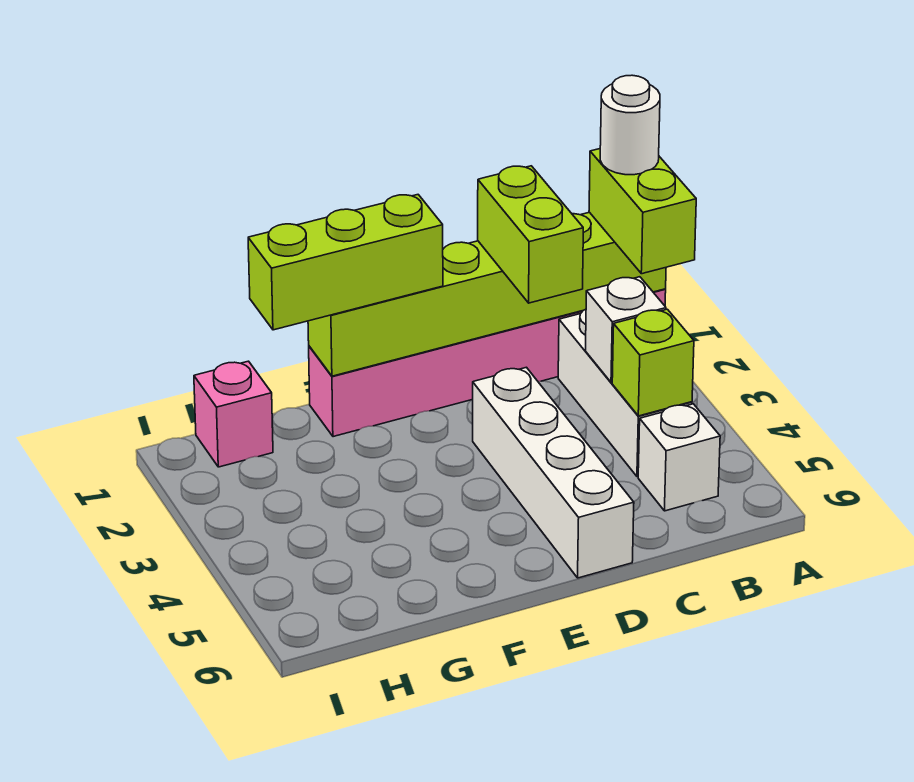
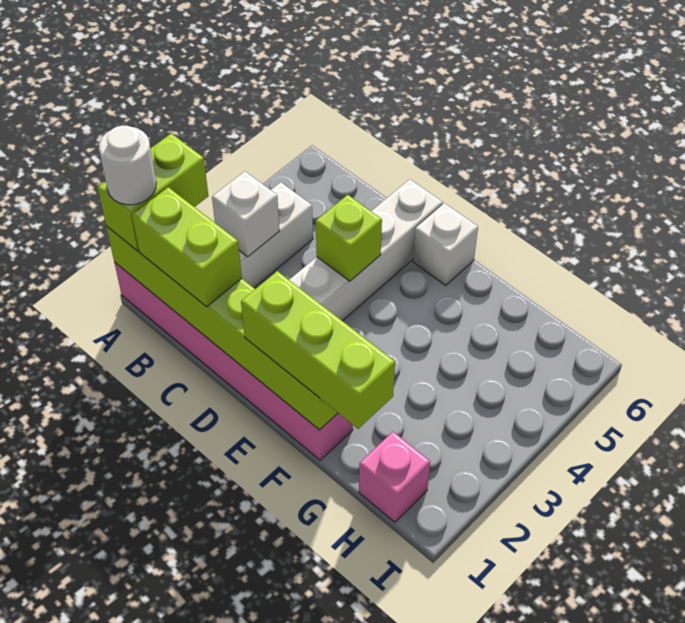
lime brick B4 level 2 -> lime brick D4 level 2
white brick B5 level 1 -> white brick E6 level 1
lime brick C1:C2 level 3 -> lime brick B1:C1 level 3

